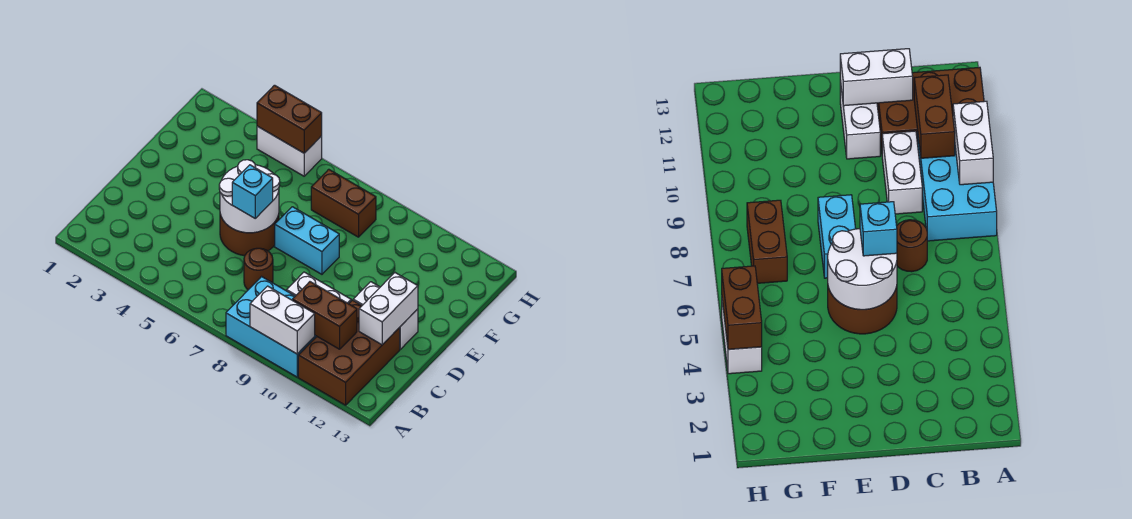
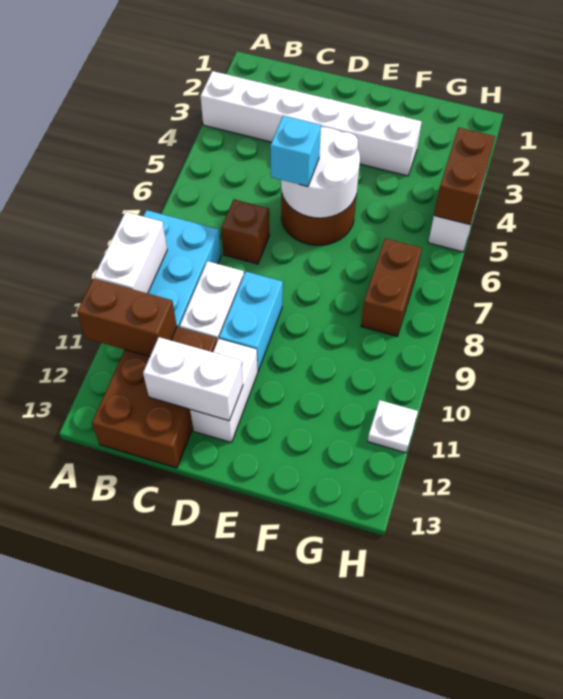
none -> white brick A3:F3 level 1
brown brick A11:C12 level 1 -> brown brick B11:C13 level 1
brown brick B10:B11 level 2 -> brown brick A11:B11 level 2
brown round brick C7 level 1 -> brown brick C7 level 1
cyan brick E7:E8 level 1 -> cyan brick D9:D10 level 1
none -> white plate H11 level 1

